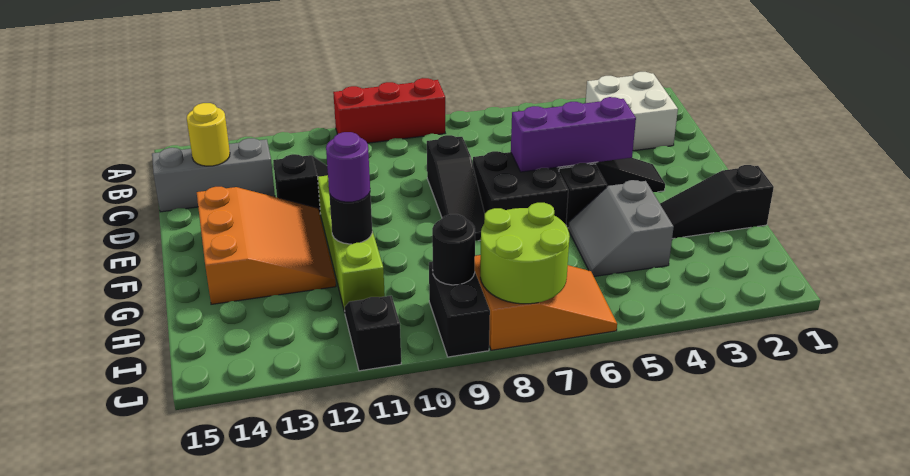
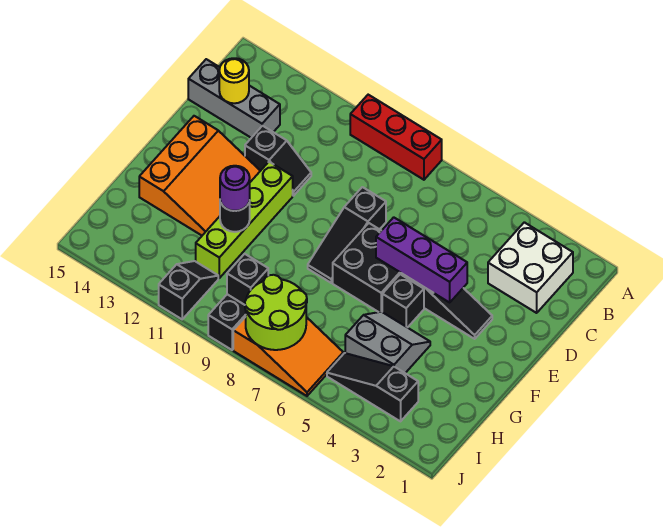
black slope G1:G3 level 1 top 1 -> black slope I3:I5 level 1 top 3
grey slope G4:H5 level 1 top 4 -> grey slope G4:H5 level 1 top H
black round brick I9 level 2 -> black brick I9 level 2

